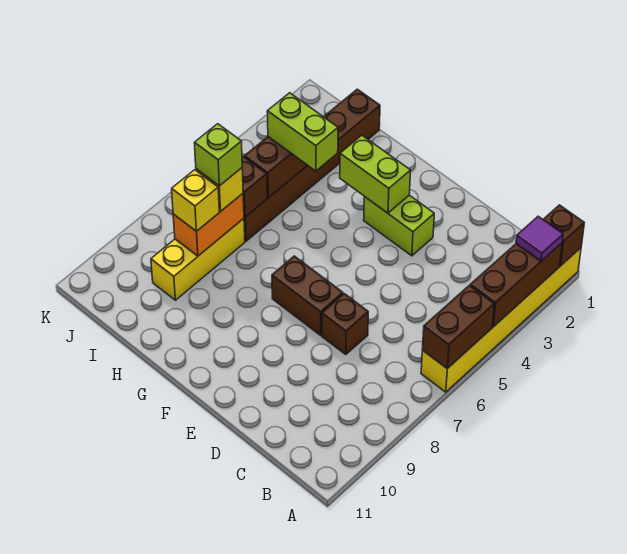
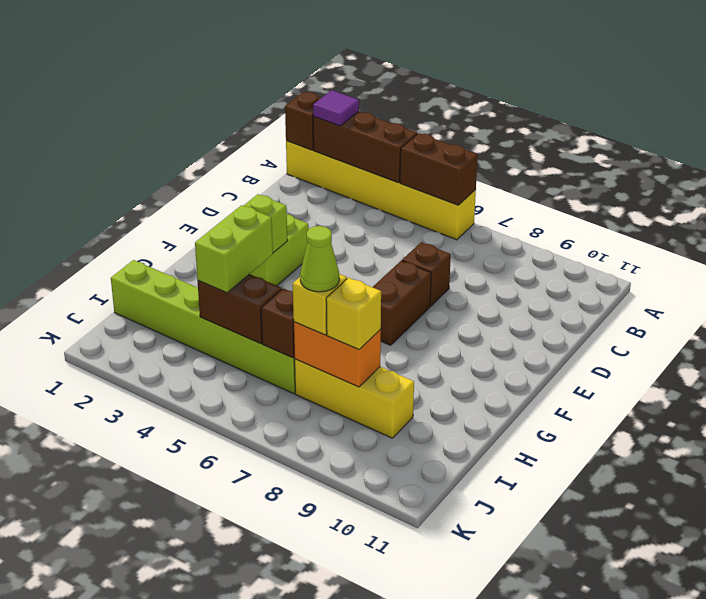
brown brick I1:I6 level 1 -> lime brick I1:I6 level 1
lime brick I7 level 4 -> lime cone I7 level 4

